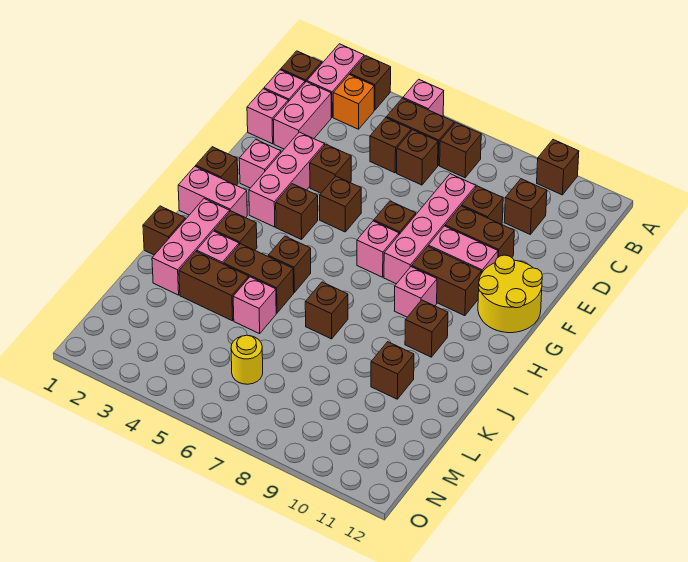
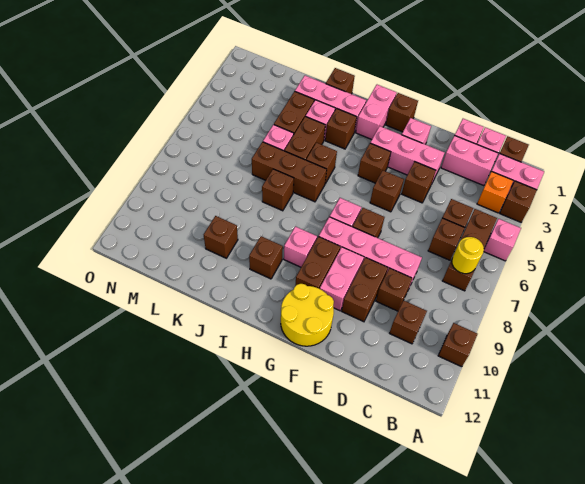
none -> brown brick I6:K6 level 1
yellow round brick M6 level 1 -> yellow round brick B7 level 2

